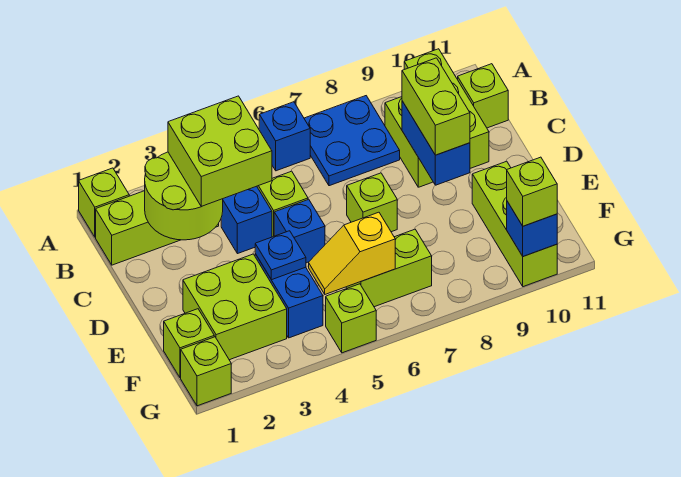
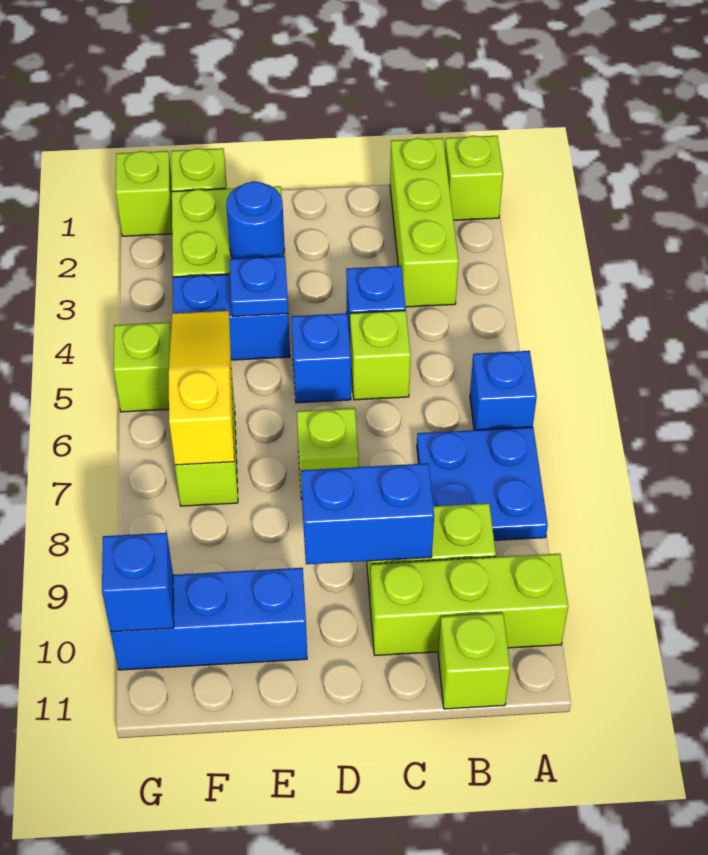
lime round brick B2:C3 level 2 -> none
lime brick B3:C4 level 3 -> none
lime brick C9:D9 level 3 -> none
none -> blue round brick E3 level 2
lime brick E10:G10 level 1 -> blue brick E10:G10 level 1
yellow slope F5:F6 level 2 top 6 -> yellow slope F5:F7 level 2 top 7
lime brick G10 level 3 -> none

